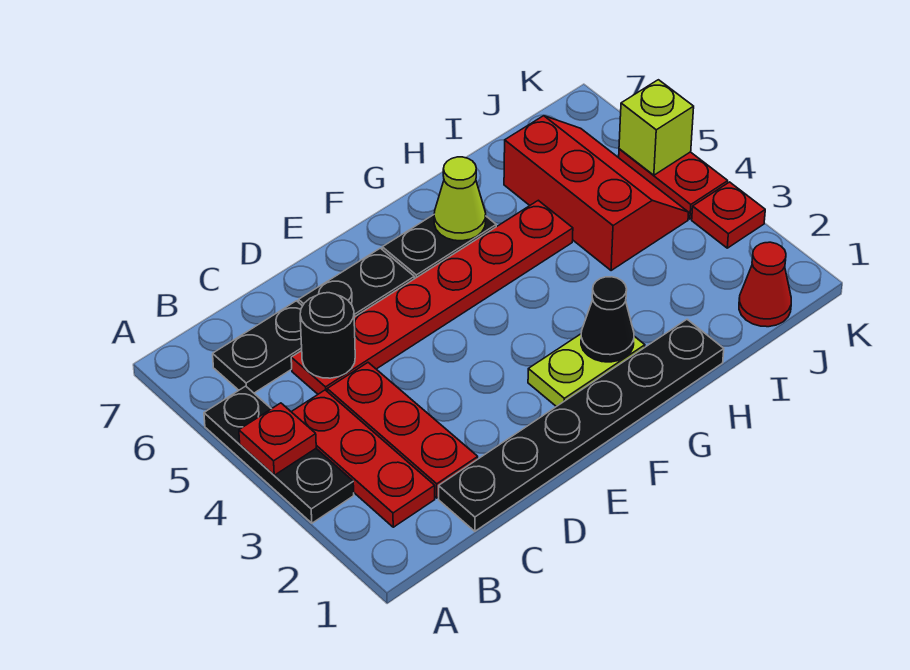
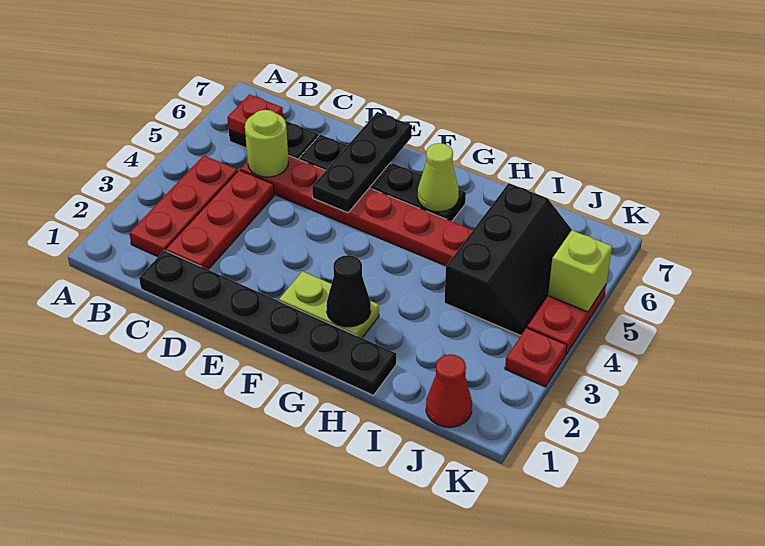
black plate A3:A5 level 1 -> black plate E5:E7 level 2
red plate A4 level 2 -> red plate B6 level 2
black round brick C5 level 2 -> lime round brick C5 level 2
red slope I4:J6 level 1 top I -> black slope I4:J6 level 1 top I

